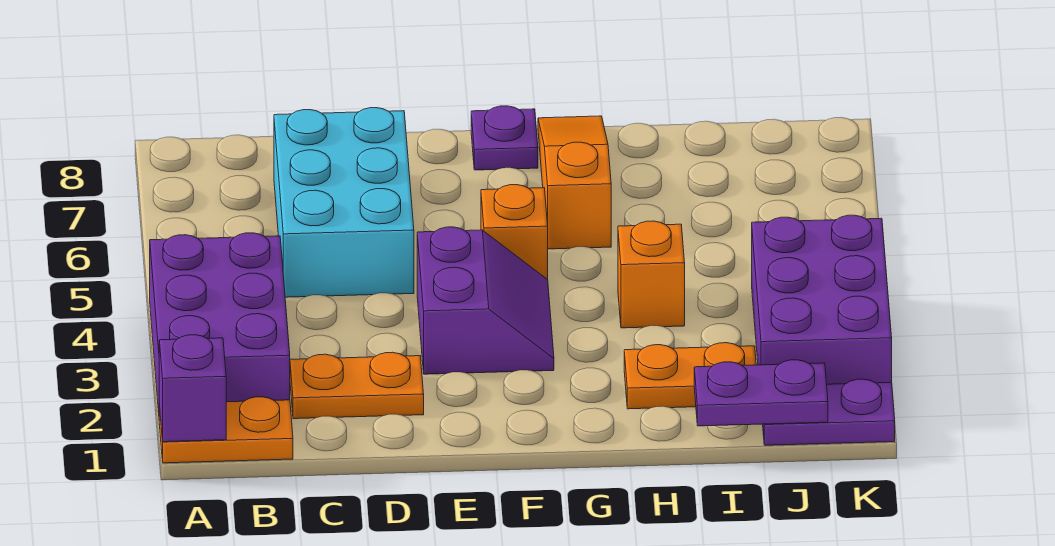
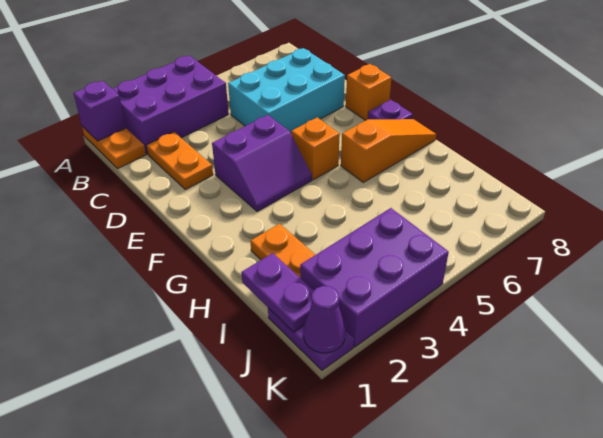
orange brick H4 level 1 -> orange brick E8 level 1
none -> purple cone K1 level 2

